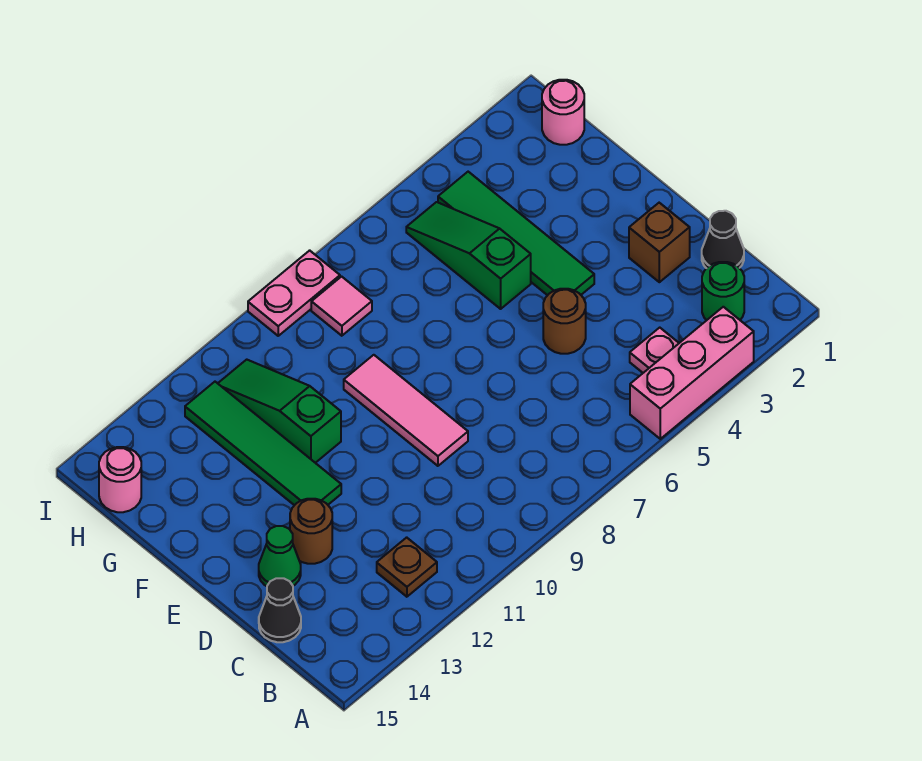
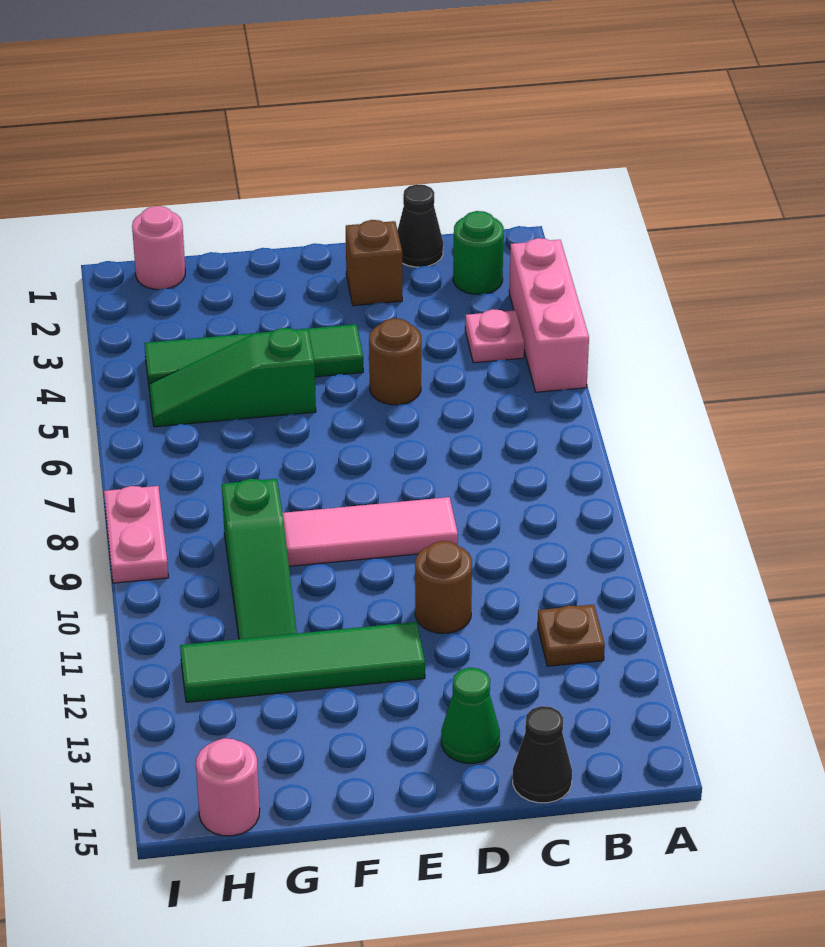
brown round brick D13 level 1 -> brown round brick D11 level 1
green slope F11:H11 level 1 top F -> green slope G9:G11 level 1 top 9
pink tile H8 level 1 -> none

